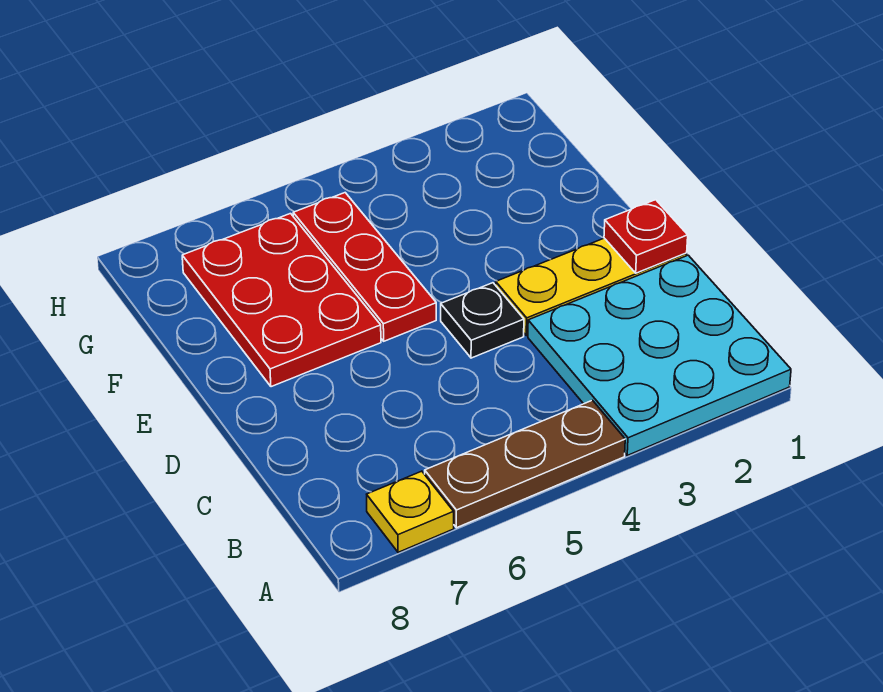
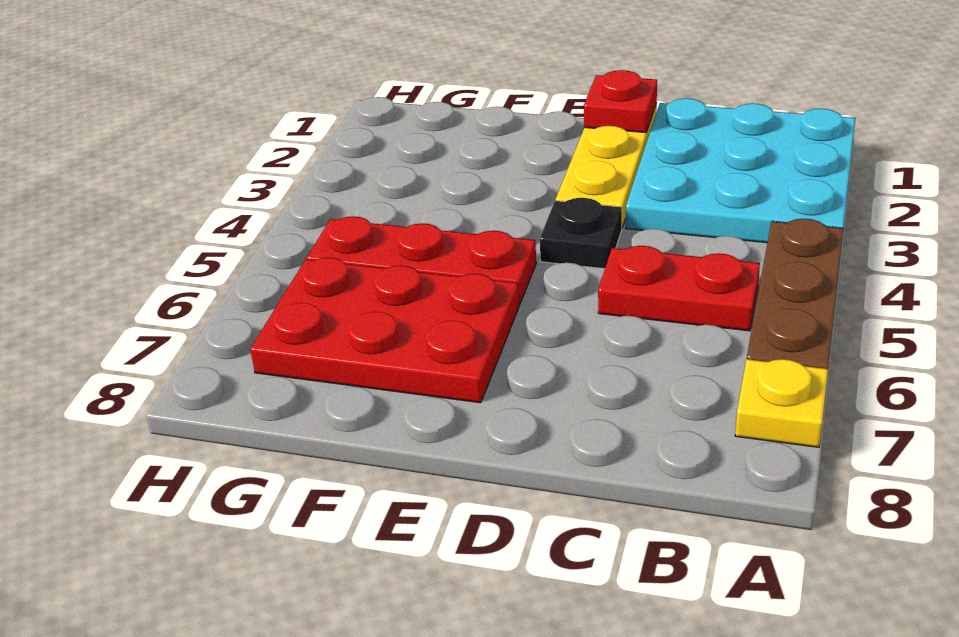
none -> red plate B5:C5 level 1

